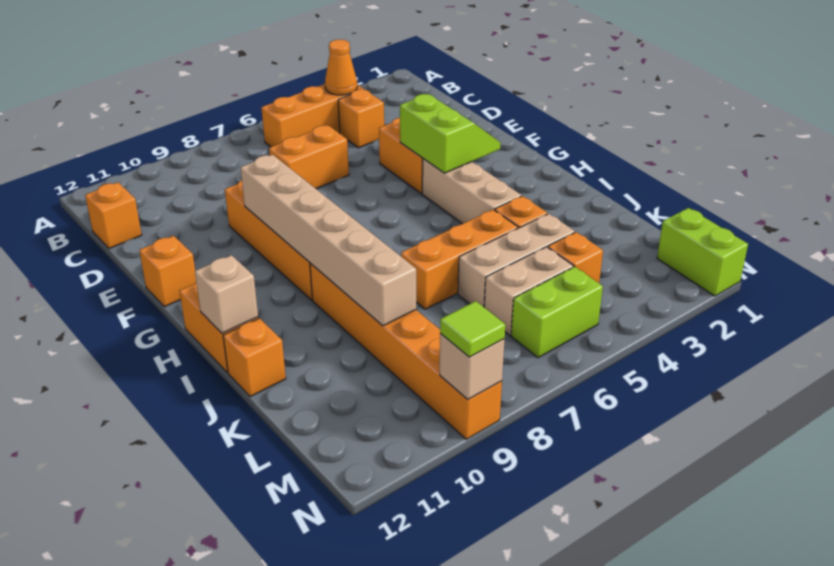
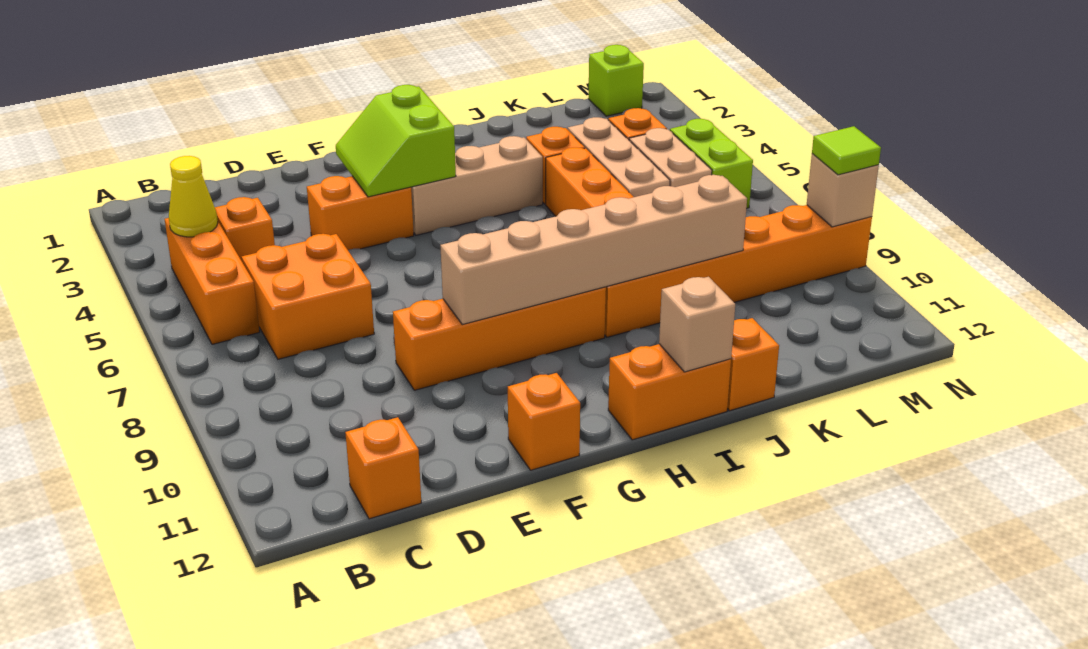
orange cone B4 level 2 -> yellow cone B4 level 2
orange brick D6:D7 level 1 -> orange brick C6:D7 level 1
lime slope F3:G4 level 2 top 4 -> lime slope F3:G4 level 2 top G
lime brick M1:N1 level 1 -> lime brick M1 level 1

